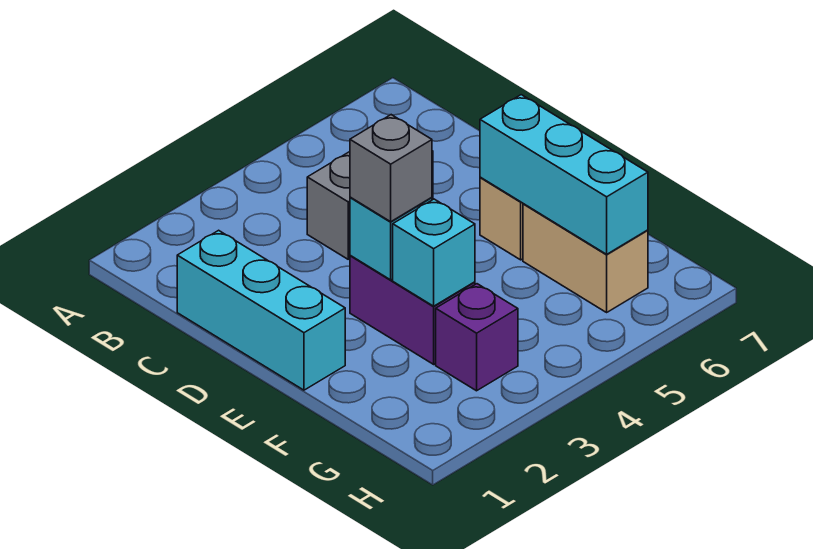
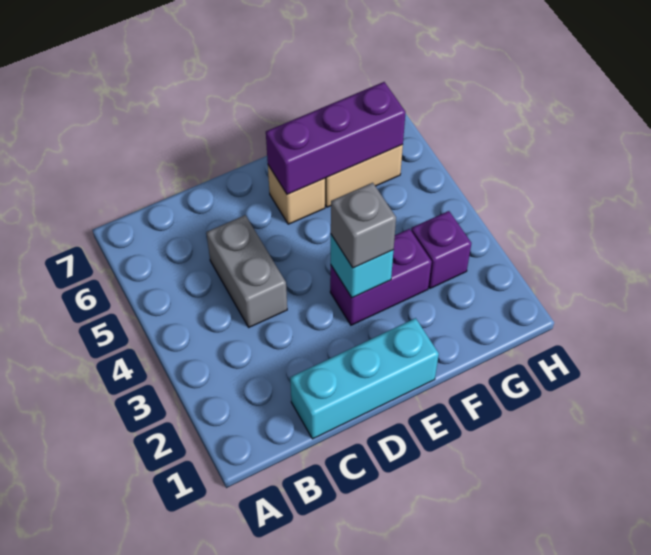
cyan brick E6:G6 level 2 -> purple brick E6:G6 level 2
cyan brick F3 level 2 -> none

